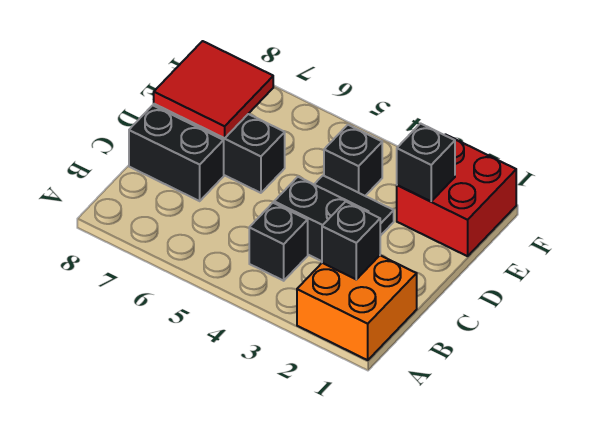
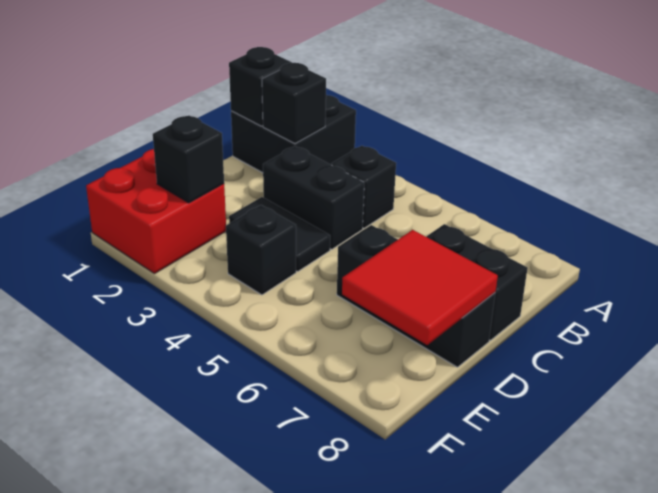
orange brick A1:B2 level 1 -> black brick A1:B2 level 1
none -> black brick B1 level 2

